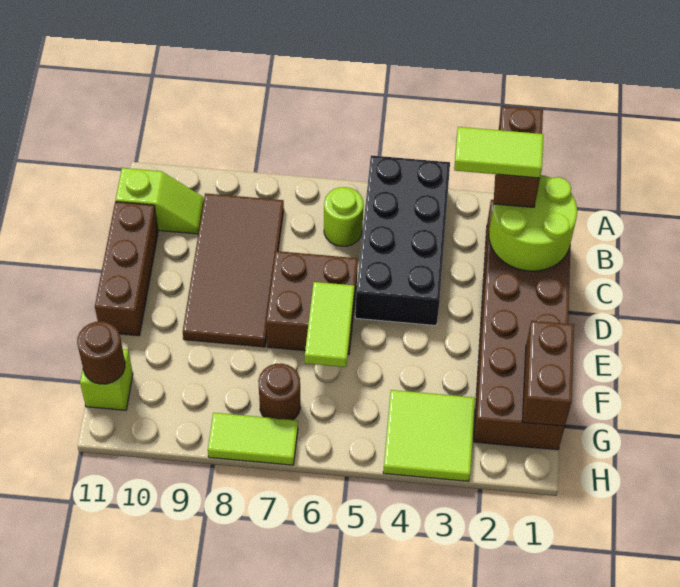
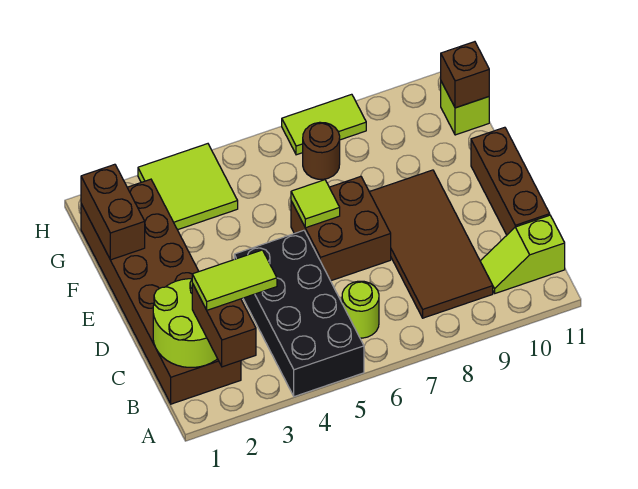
lime tile E6:F6 level 2 -> lime tile E6 level 2
brown round brick G11 level 2 -> brown brick G11 level 2

